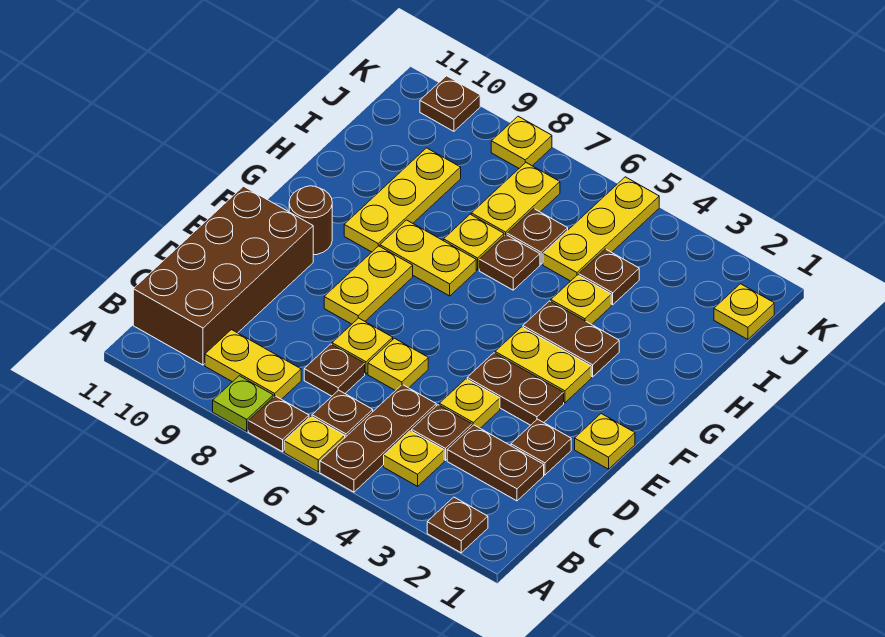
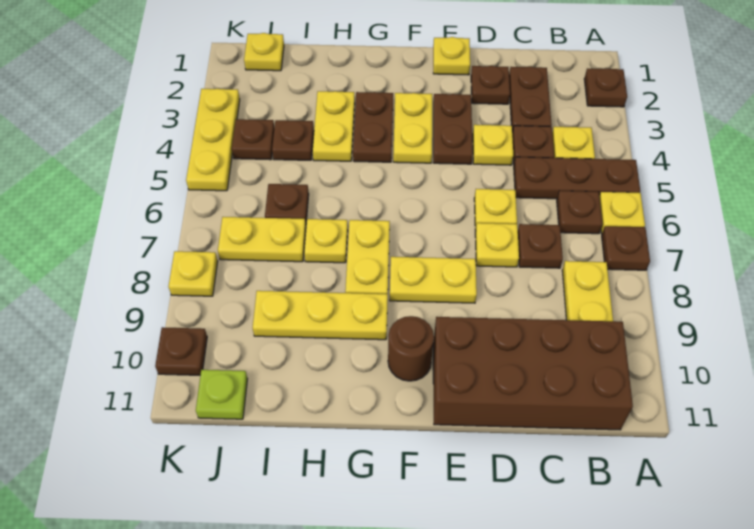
lime plate A8 level 1 -> lime plate J11 level 1
yellow plate H4 level 1 -> yellow plate H3:H4 level 1
brown plate H6 level 1 -> brown plate J4 level 1
yellow plate I5:K5 level 1 -> yellow plate K3:K5 level 1

